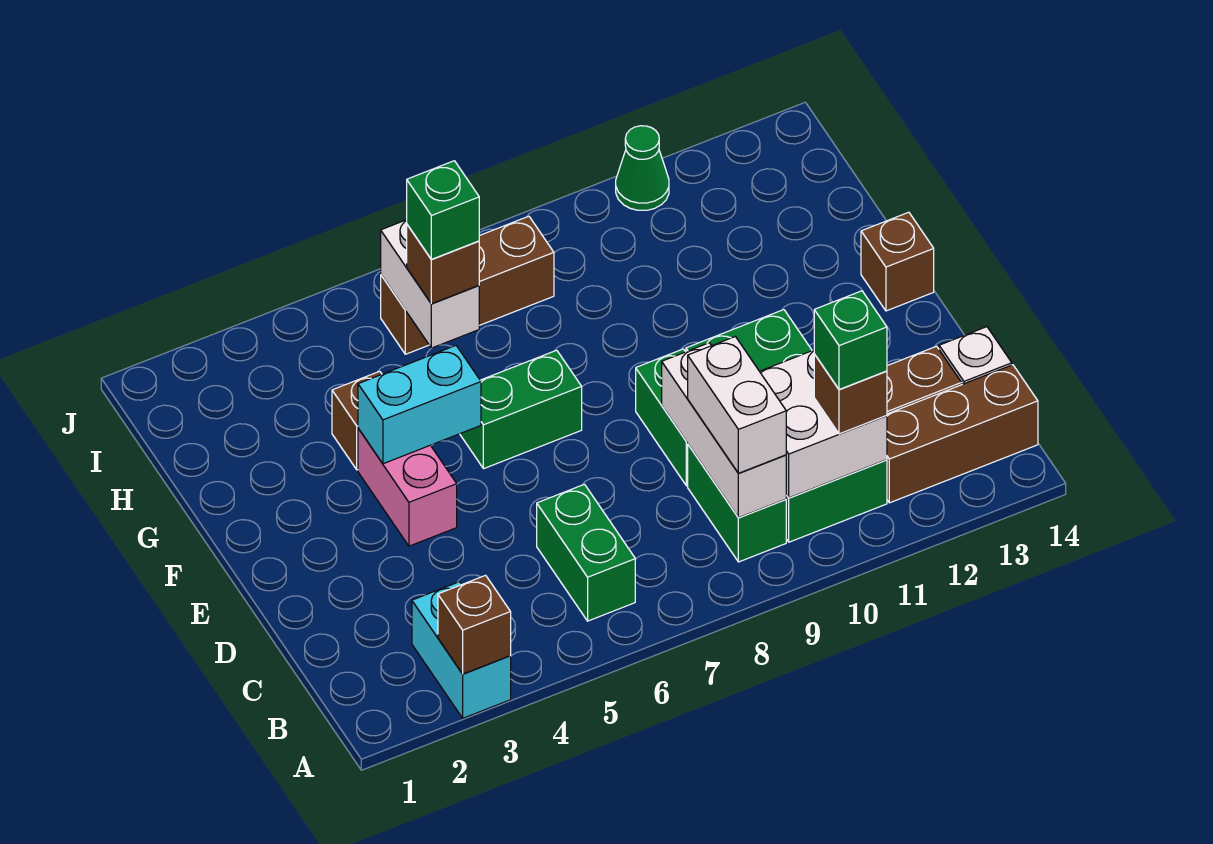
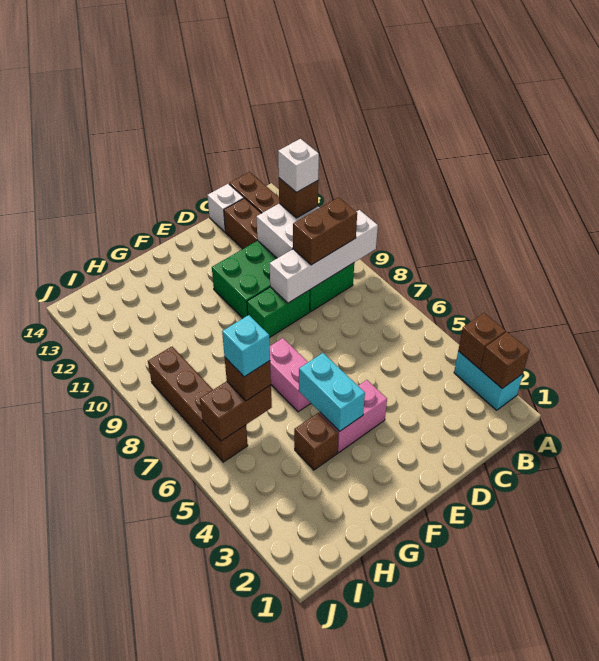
cyan brick A3:B3 level 1 -> cyan brick A2:A3 level 1
green brick B6:C6 level 1 -> none
white brick B9:D9 level 2 -> white brick A9:D9 level 2
white brick B9:C9 level 3 -> brown brick B9:C9 level 3
green brick B11 level 4 -> white brick B11 level 4
green brick F6:F7 level 1 -> pink brick F6:F7 level 1
brown brick F14 level 1 -> brown brick A2 level 2
white brick H6:I6 level 2 -> brown brick H6:I6 level 2
green brick H6 level 4 -> cyan brick H6 level 4
brown brick I6:I8 level 1 -> brown brick I6:I9 level 1
green cone J11 level 1 -> none

